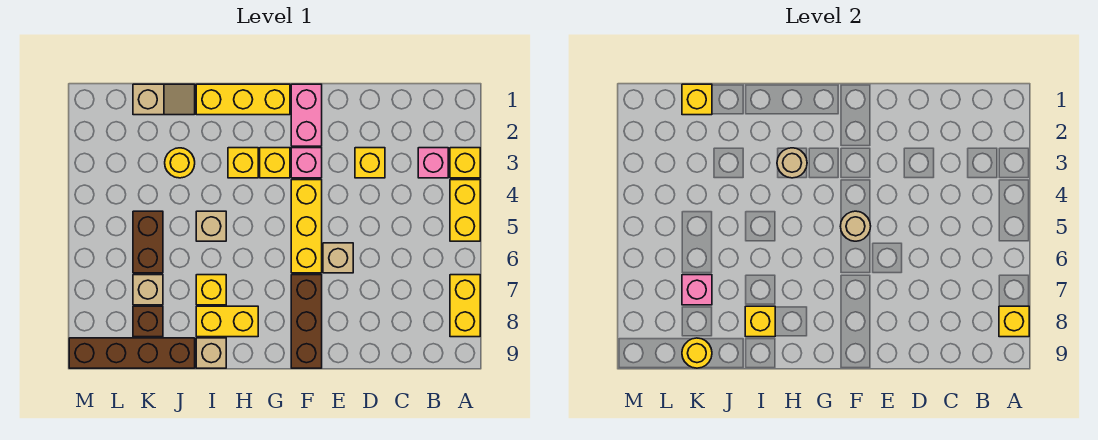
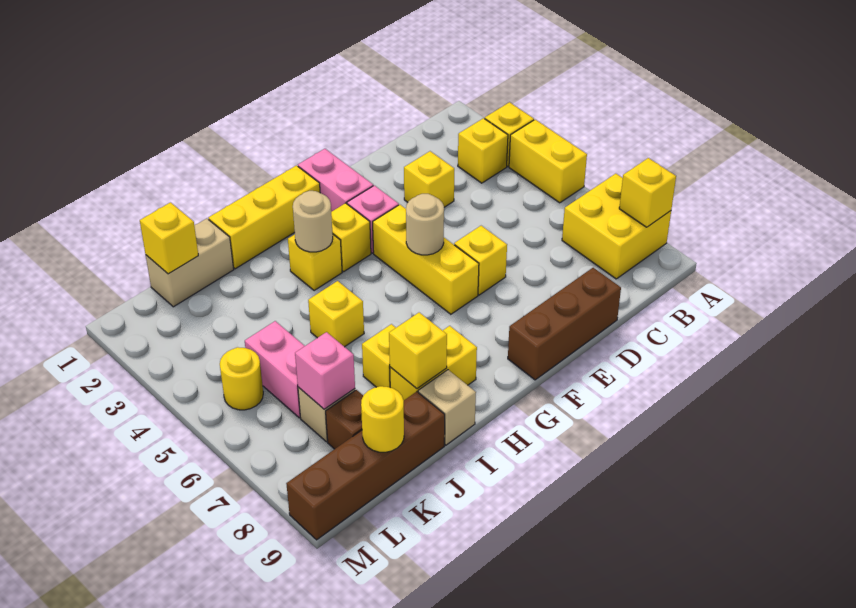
yellow brick A7:A8 level 1 -> yellow brick A7:B8 level 1
pink brick B3 level 1 -> yellow brick B3 level 1
tan brick E6 level 1 -> yellow brick E6 level 1
brown brick F7:F9 level 1 -> brown brick D9:F9 level 1
tan brick I5 level 1 -> yellow brick I5 level 1
tan slope J1:K1 level 1 top K -> tan brick J1:K1 level 1
yellow round brick J3 level 1 -> yellow round brick L5 level 1
brown brick K5:K6 level 1 -> pink brick K5:K6 level 1

